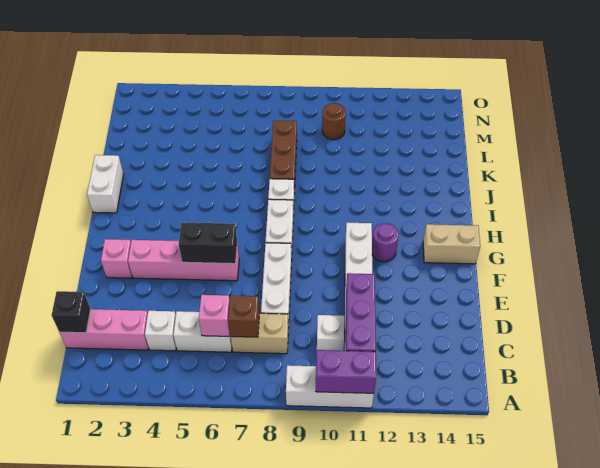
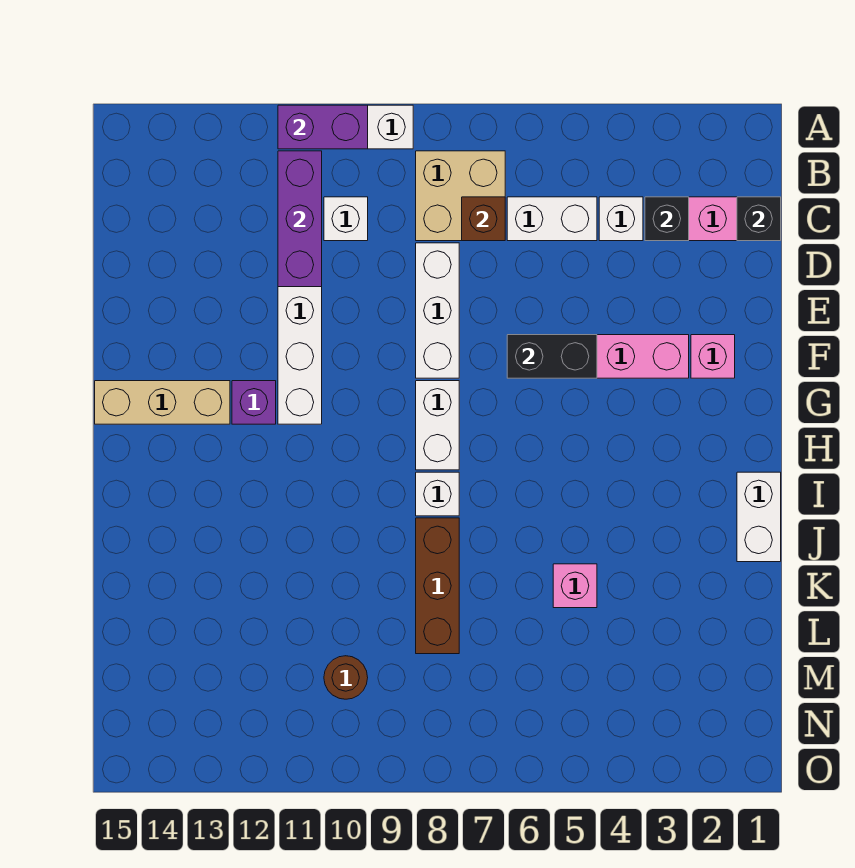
none -> black brick C3 level 2
pink brick C6 level 2 -> pink brick K5 level 1
tan brick C7:C8 level 1 -> tan brick B7:C8 level 1
purple round brick G12 level 1 -> purple brick G12 level 1
tan brick G14:G15 level 1 -> tan brick G13:G15 level 1

